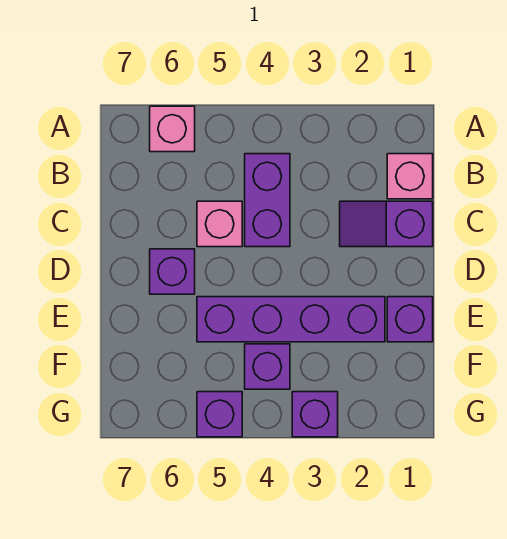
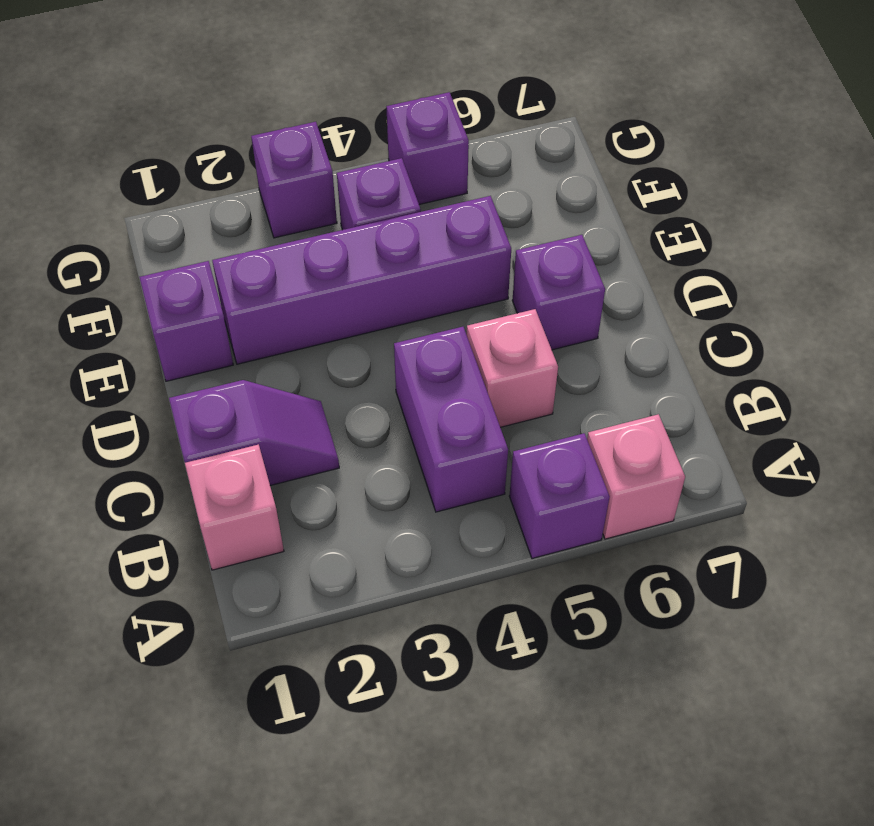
none -> purple brick A5 level 1

